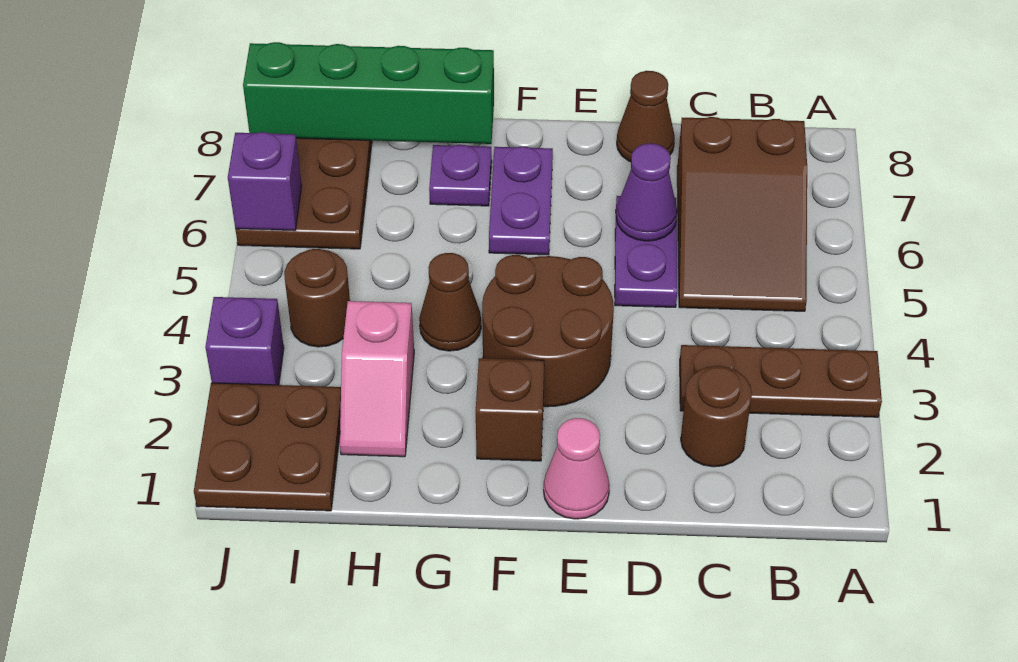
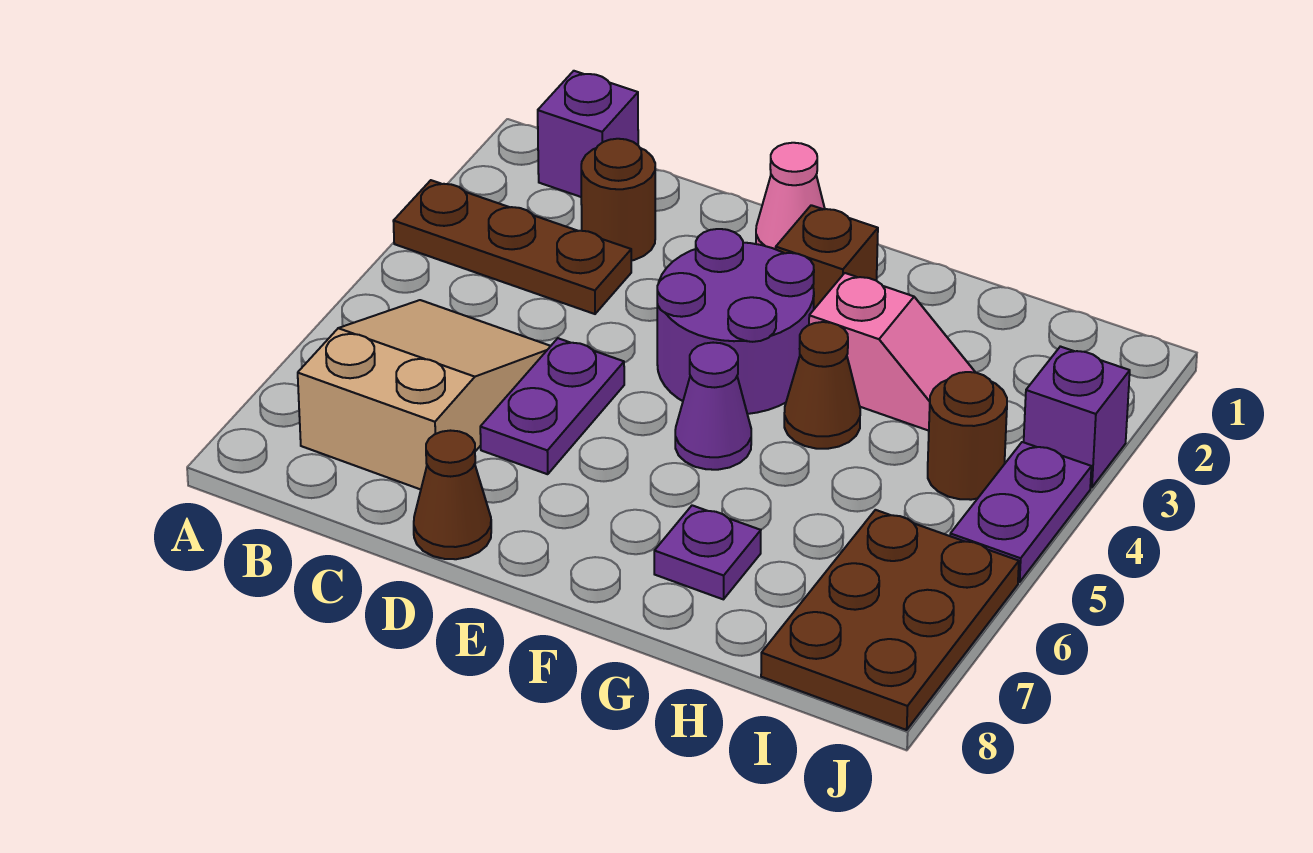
brown slope B5:C7 level 1 top 7 -> tan slope B5:C7 level 1 top 7
purple cone D6 level 2 -> purple cone F5 level 1
brown round brick E3:F4 level 1 -> purple round brick E3:F4 level 1
purple plate F6:F7 level 1 -> purple plate J4:J5 level 1
green brick G8:J8 level 2 -> none
pink slope H2:H3 level 1 top 3 -> pink slope G3:H3 level 1 top G
brown plate I1:J2 level 1 -> none
purple brick J6 level 2 -> purple brick B1 level 1

